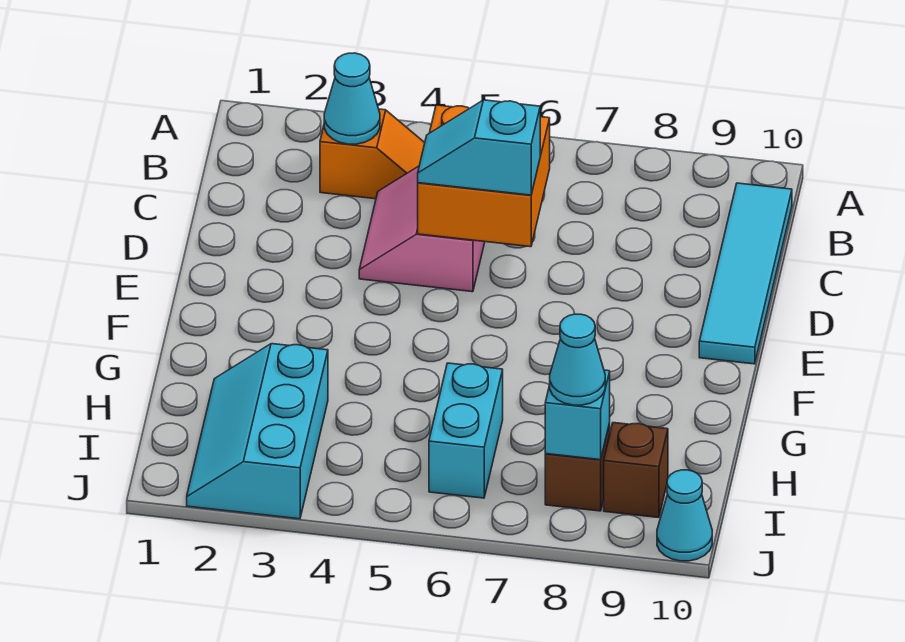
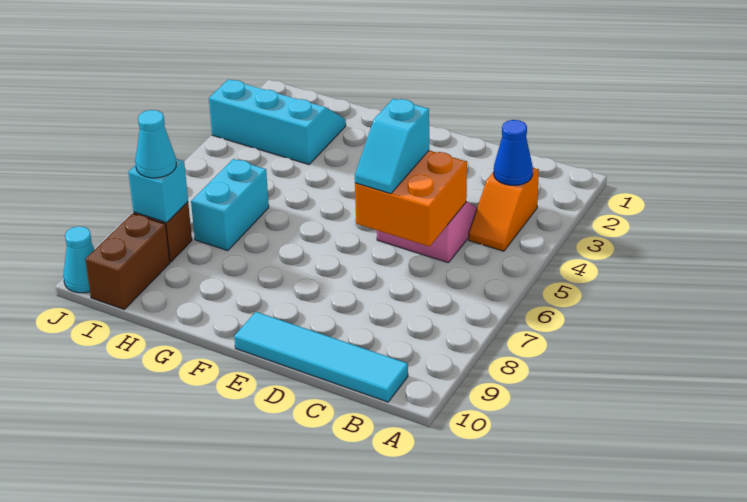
cyan cone B3 level 2 -> blue cone B3 level 2
cyan slope D5:D6 level 3 top 6 -> cyan slope D5:D6 level 3 top 5
cyan brick H6:I6 level 1 -> cyan brick H6:H7 level 1
brown brick I9 level 1 -> brown brick I9:I10 level 1

